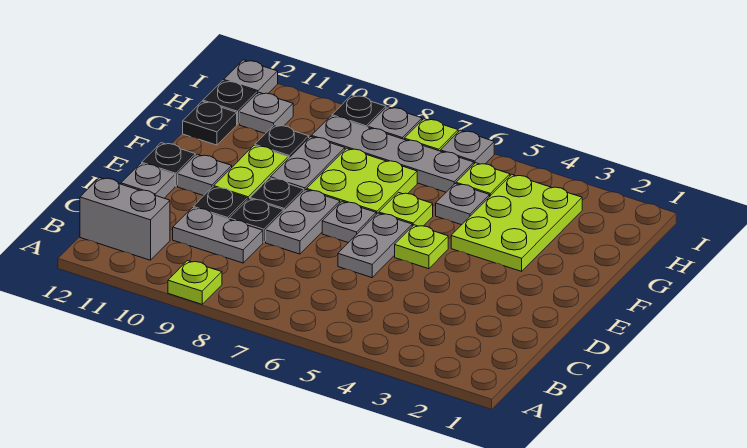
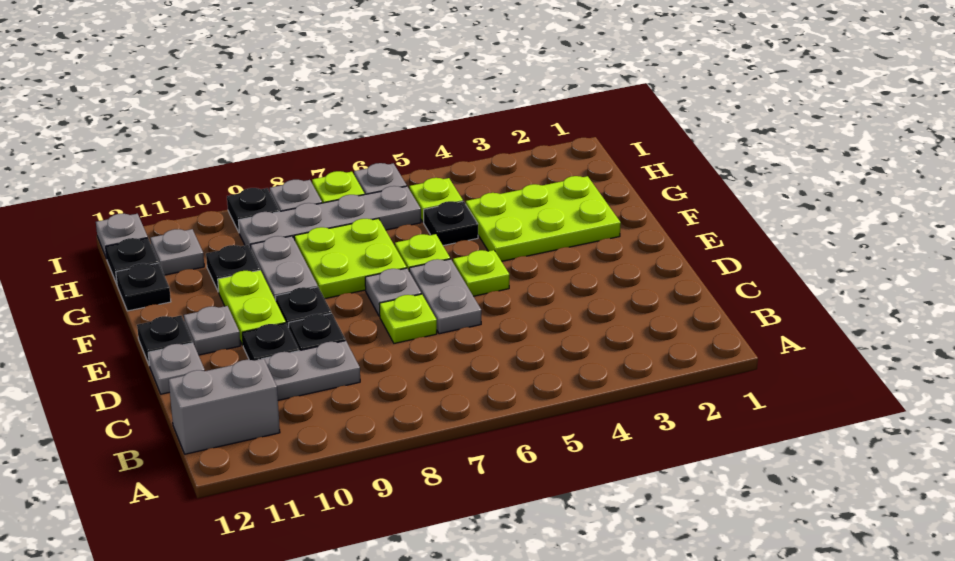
lime plate A9 level 1 -> lime plate D7 level 1
grey plate D8:E8 level 1 -> none
lime plate F3:H4 level 1 -> lime plate F2:G4 level 1
grey plate G5 level 1 -> black plate G5 level 1

